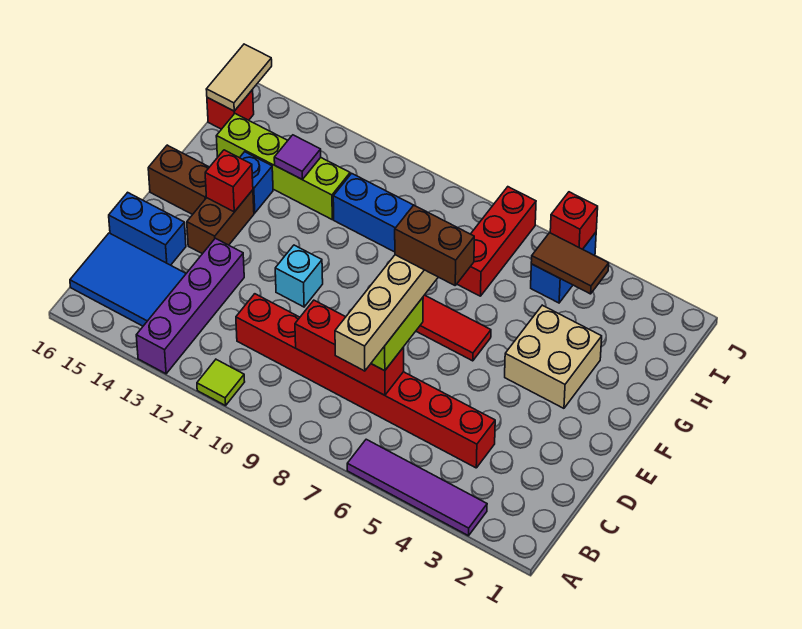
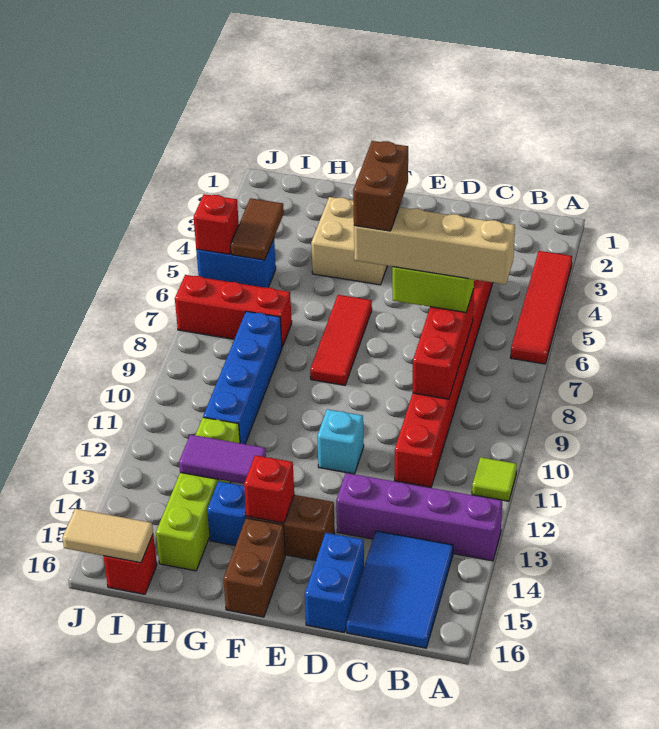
purple tile A3:A6 level 1 -> red tile A3:A6 level 1
purple tile H13 level 2 -> purple tile G13:H13 level 2

